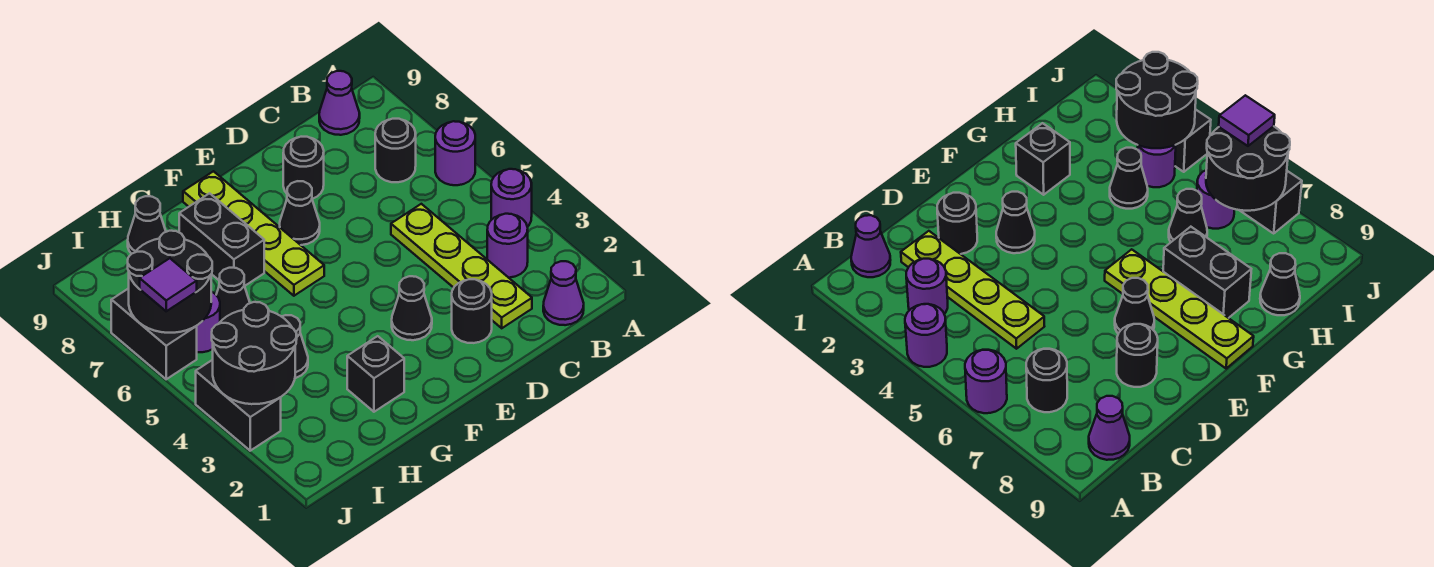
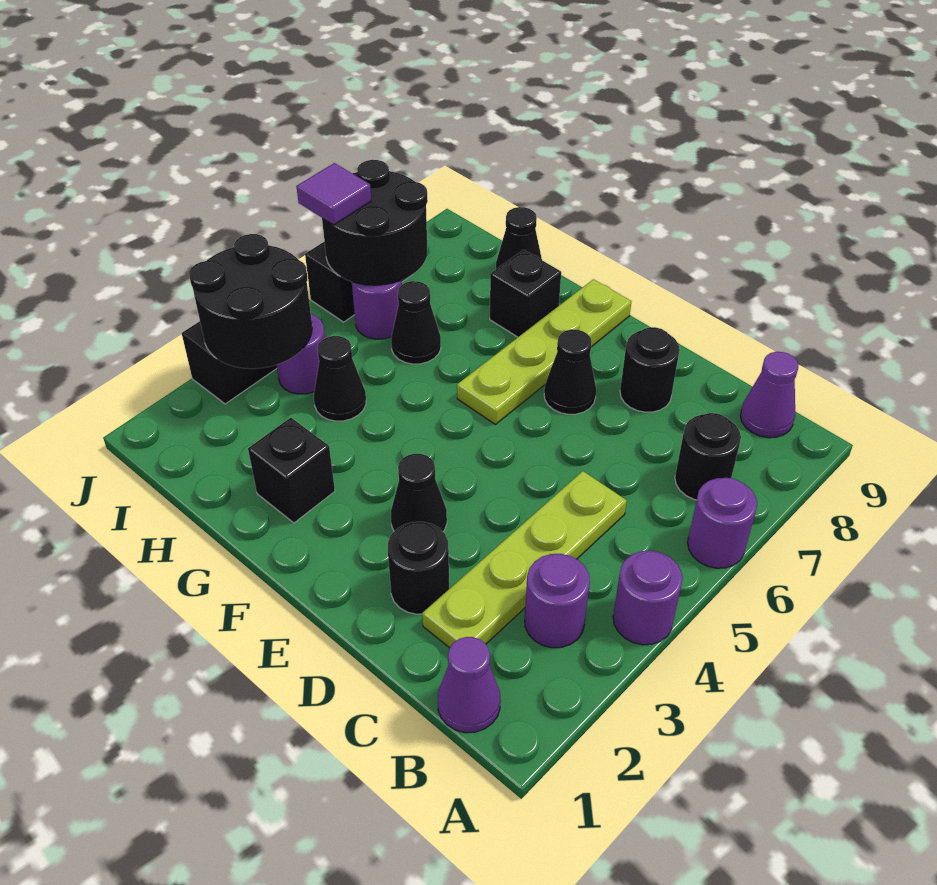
black brick G7:G8 level 1 -> black brick G8 level 1

